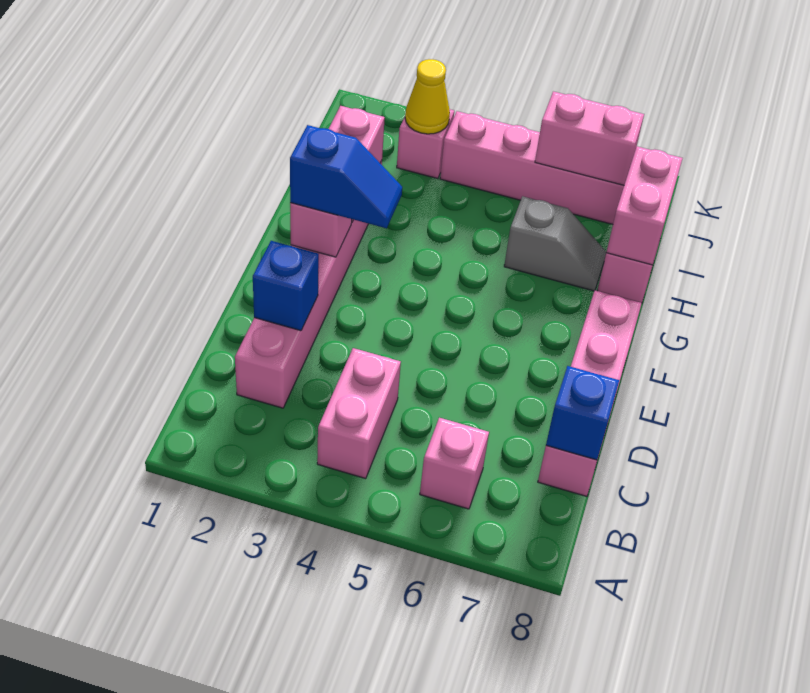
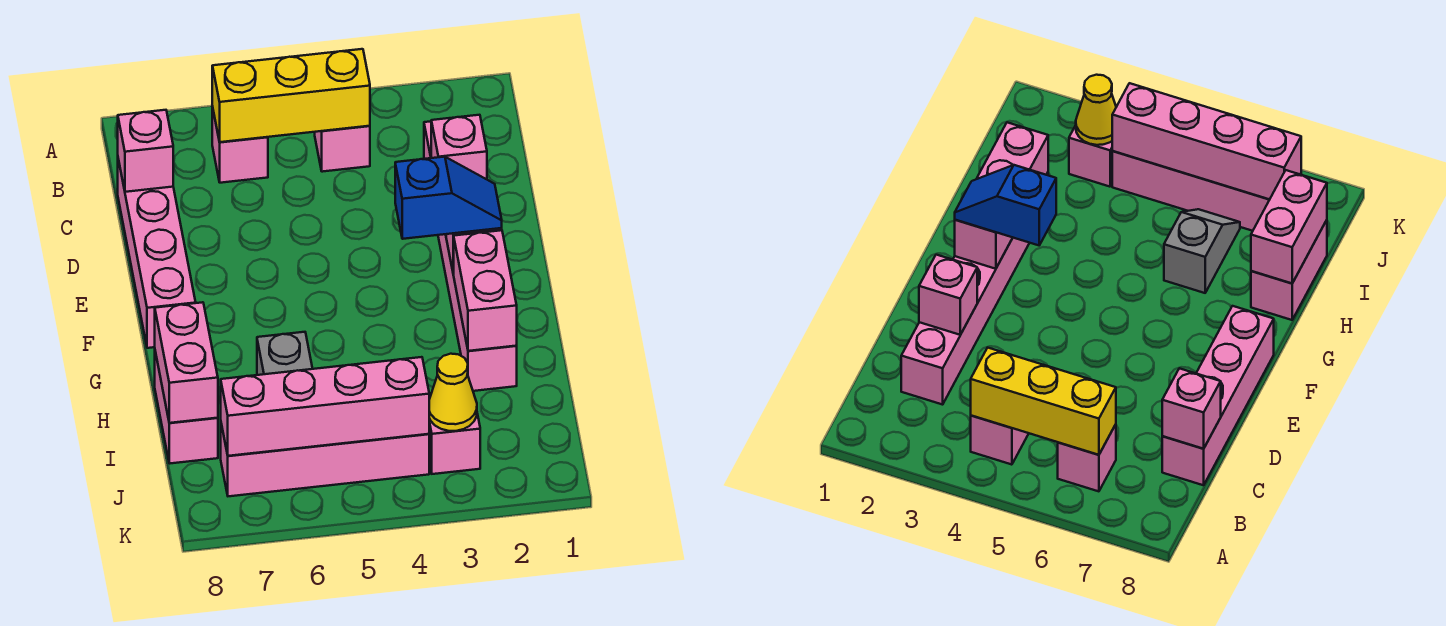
pink brick B4:C4 level 1 -> pink brick B4 level 1
none -> yellow brick B4:B6 level 2
blue brick C8 level 2 -> pink brick C8 level 2
blue brick D2 level 2 -> pink brick D2 level 2
blue slope F2:F3 level 3 top 2 -> blue slope F2:F3 level 3 top 3
grey slope H6:H7 level 1 top 6 -> grey slope H6:I6 level 1 top H
pink brick J6:J7 level 2 -> pink brick J4:J7 level 2

